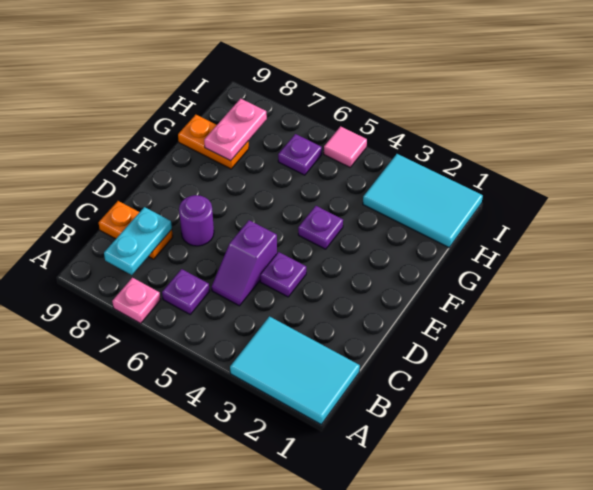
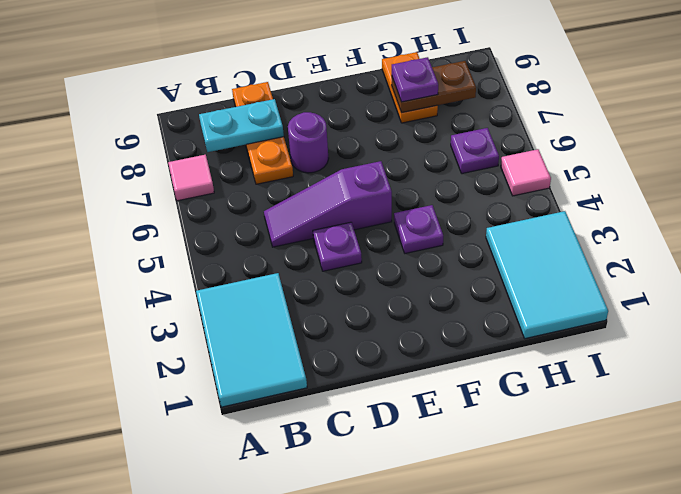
pink plate A7 level 1 -> pink tile A7 level 1
purple plate B6 level 1 -> purple plate G8 level 3
purple slope C5:D5 level 1 top D -> purple slope C5:E5 level 1 top E
orange plate C8:C9 level 1 -> orange plate C7:C9 level 1
pink plate G8:H8 level 2 -> brown plate G8:H8 level 2

